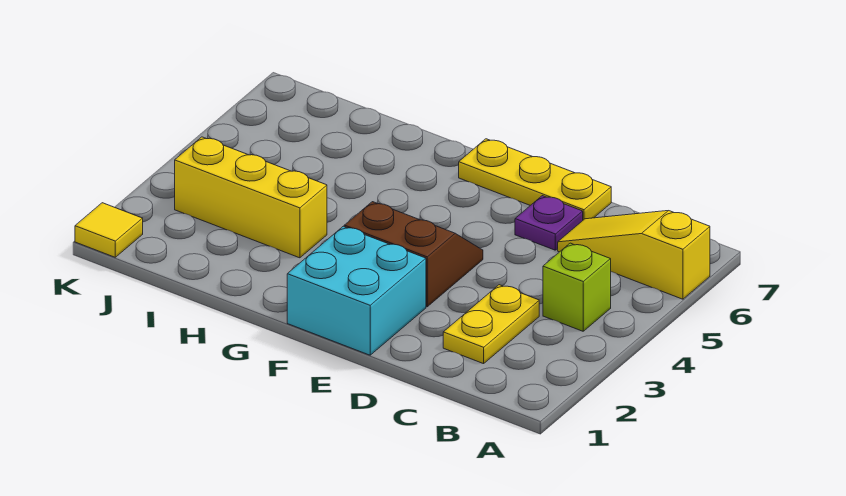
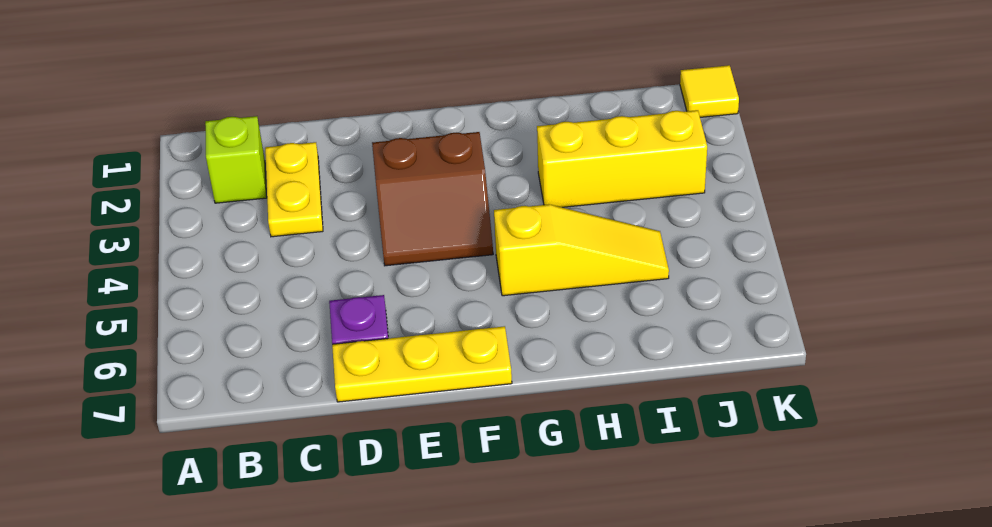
yellow slope A6:C6 level 1 top A -> yellow slope G5:I5 level 1 top G
lime brick B4 level 1 -> lime brick B2 level 1
cyan brick E1:F2 level 1 -> none

